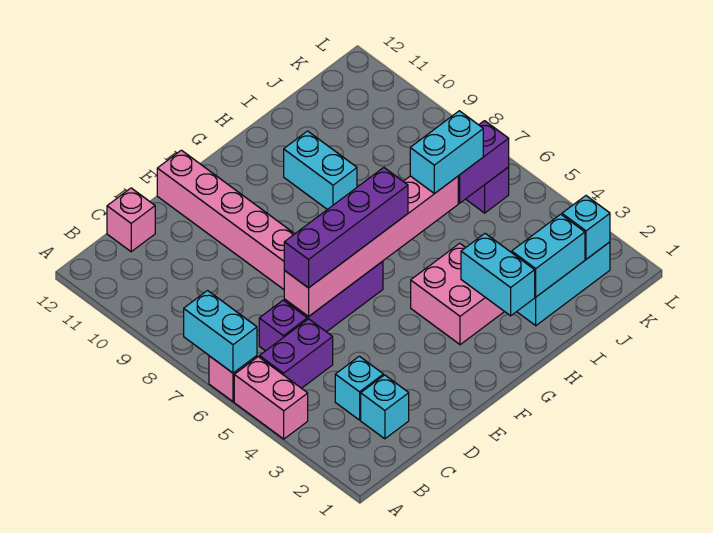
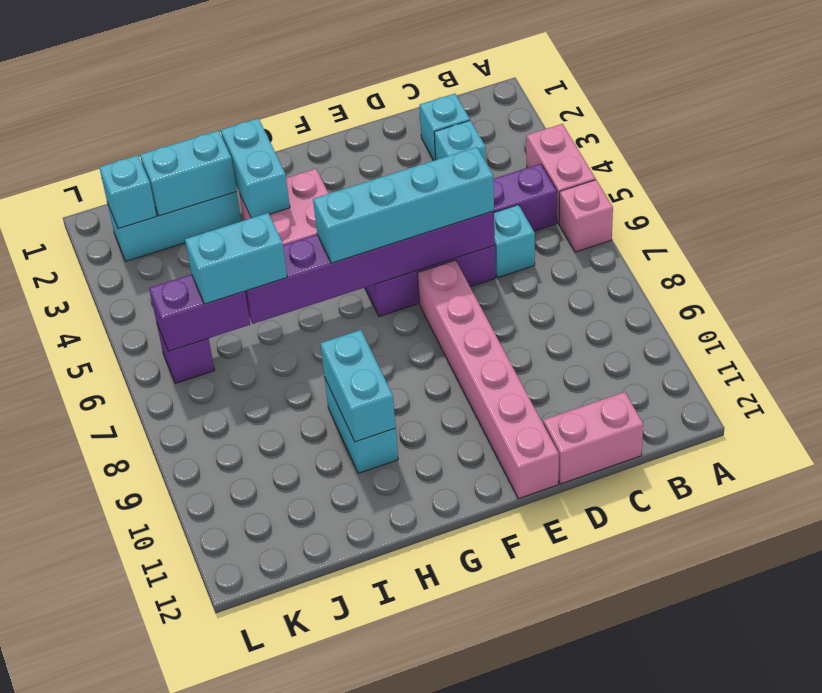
cyan brick A6:A7 level 2 -> cyan brick H9:H10 level 2
purple brick C6 level 1 -> cyan brick C6 level 1
pink brick C12 level 1 -> pink brick C12:D12 level 1
pink brick D6:I6 level 2 -> purple brick D6:I6 level 2
purple brick D6:G6 level 3 -> cyan brick D6:G6 level 3

